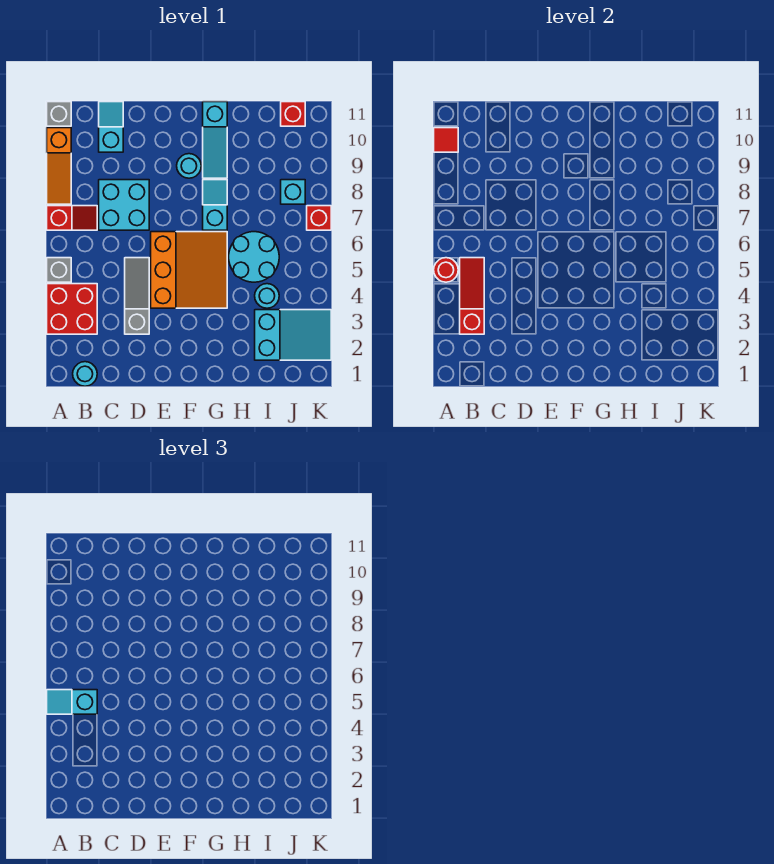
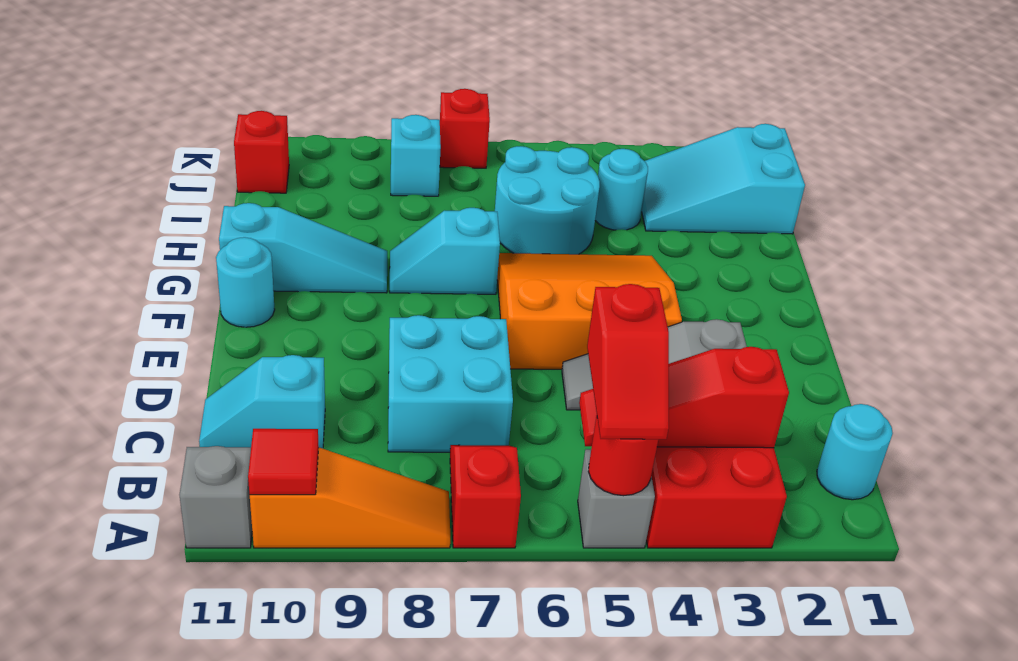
cyan slope A5:B5 level 3 top B -> red slope A5:B5 level 3 top B
cyan round brick F9 level 1 -> cyan round brick F11 level 1
cyan slope I2:K3 level 1 top I -> cyan slope I1:J3 level 1 top 1

